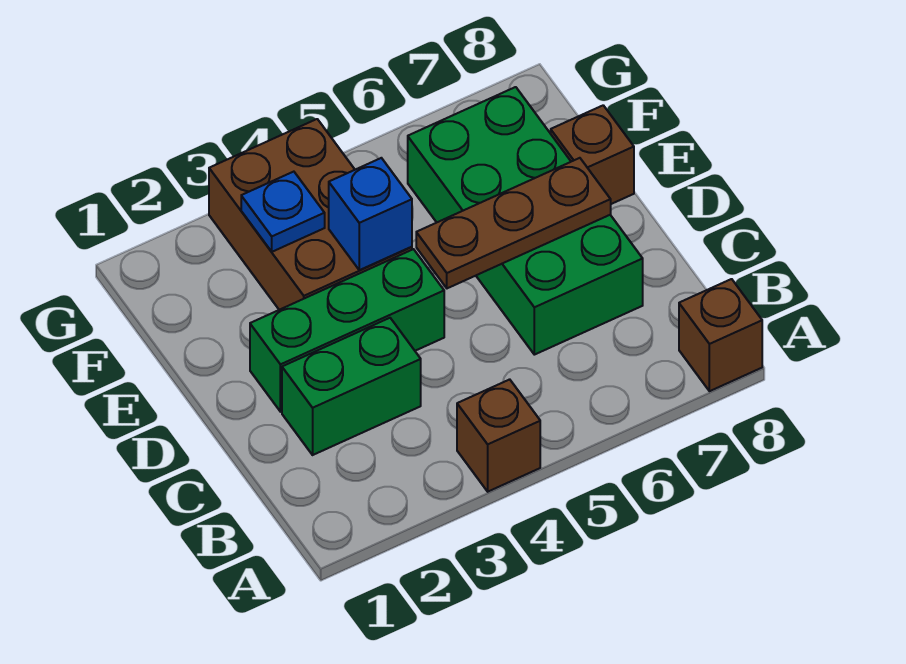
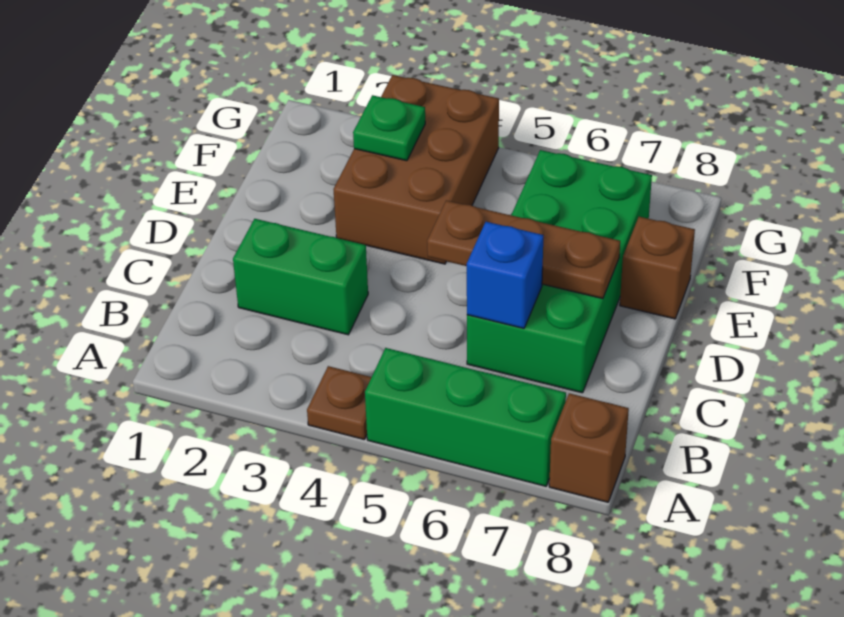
brown brick A4 level 1 -> brown plate A4 level 1
green brick D2:D4 level 1 -> green brick A5:A7 level 1
blue brick E4 level 2 -> blue brick C6 level 2
blue plate F3 level 2 -> green plate F3 level 2

